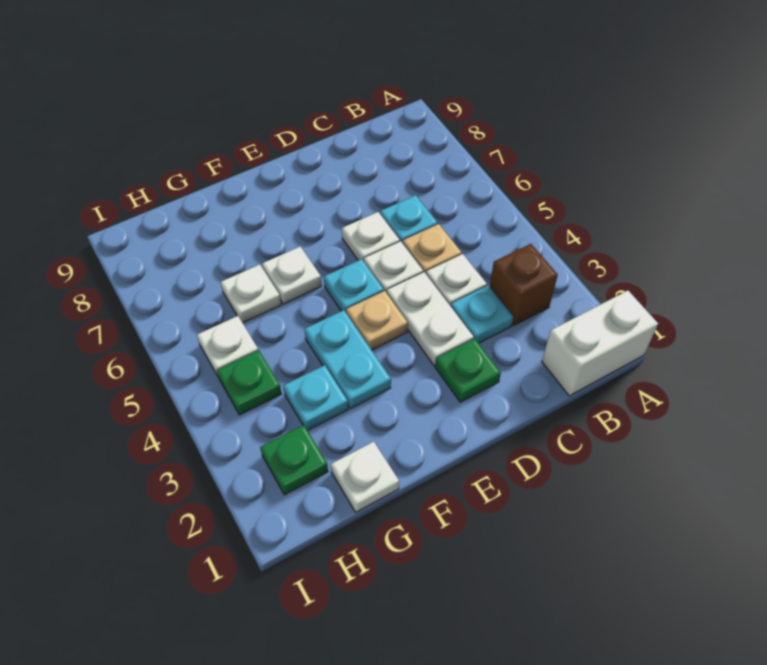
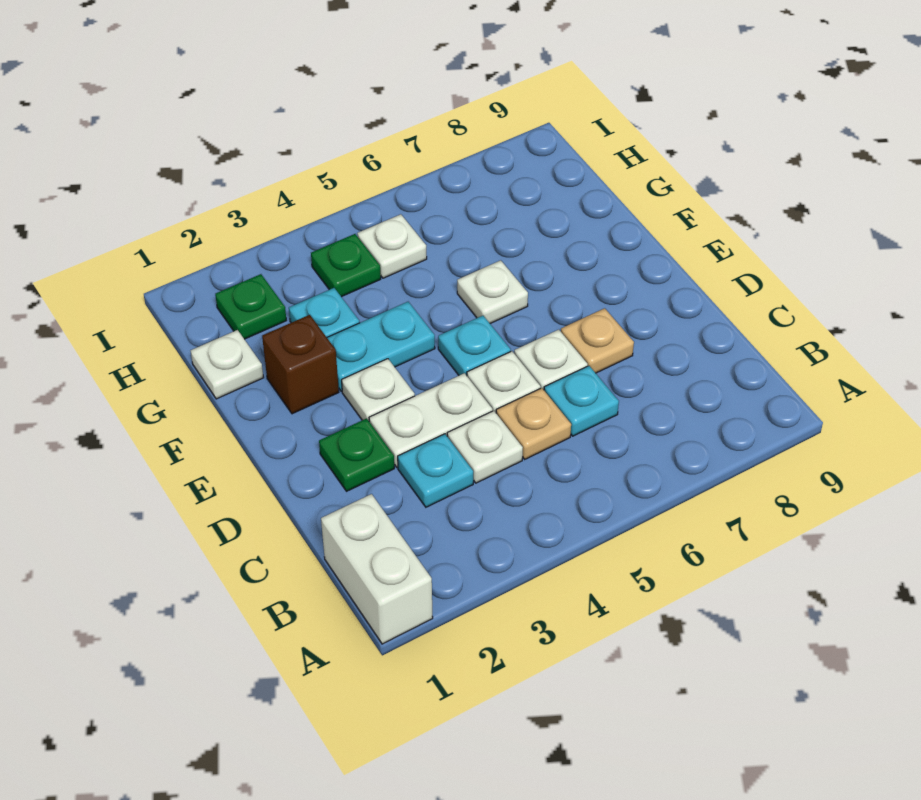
brown brick B3 level 1 -> brown brick F2 level 1
tan plate E4 level 1 -> tan plate D7 level 1
white plate G6 level 1 -> white plate E3 level 1

